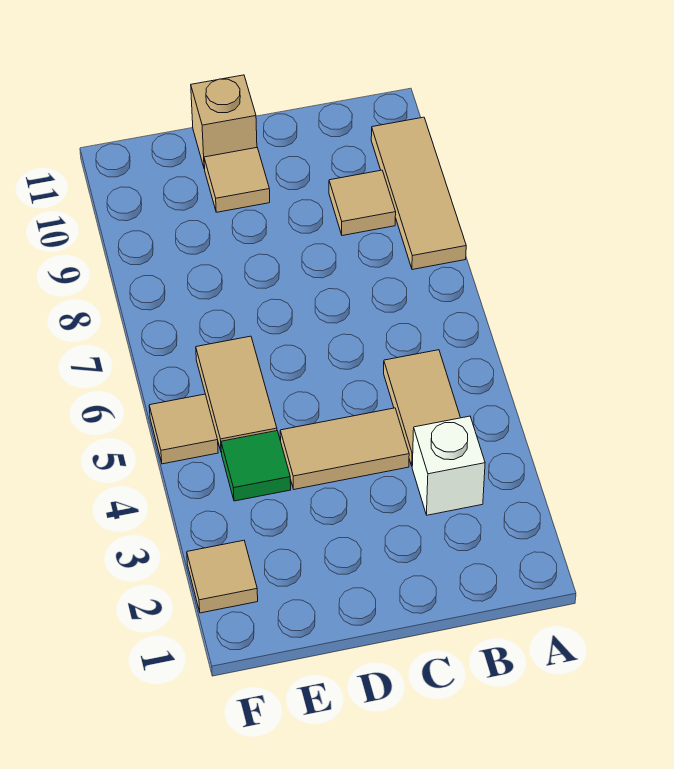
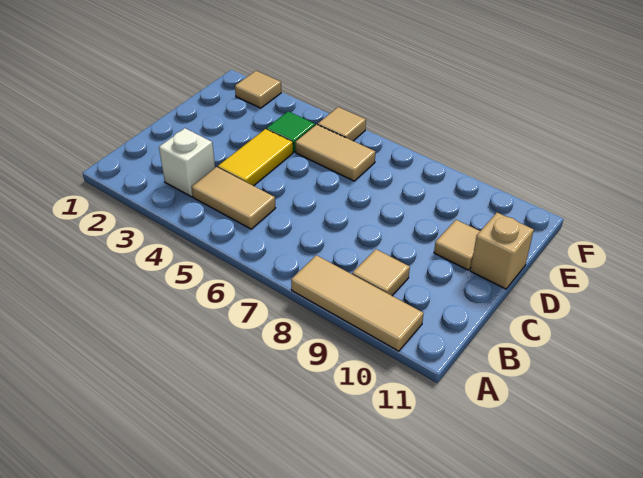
tan tile C4:D4 level 1 -> yellow tile C4:D4 level 1

